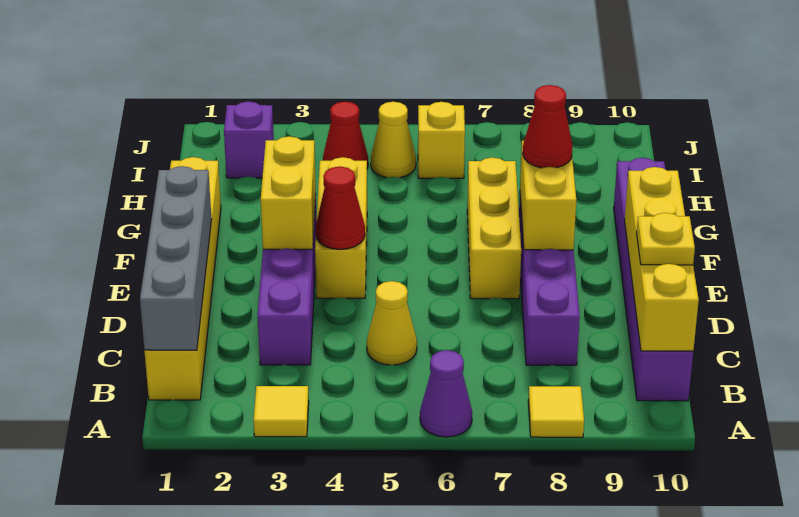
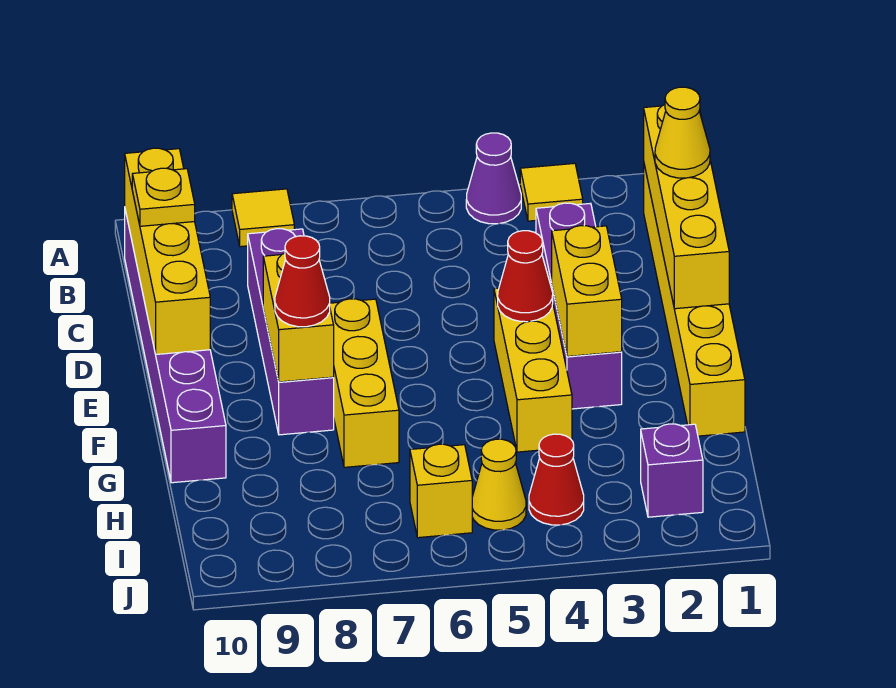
purple cone A6 level 1 -> purple cone A4 level 1
grey brick B1:E1 level 2 -> yellow brick B1:E1 level 2
yellow cone C5 level 1 -> yellow cone C1 level 3

